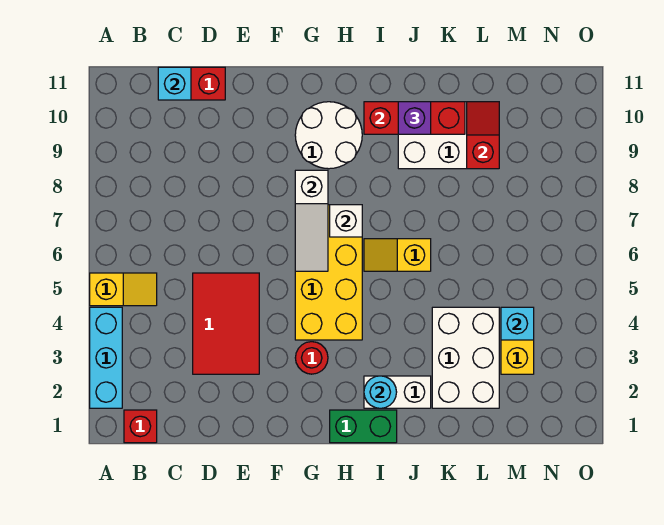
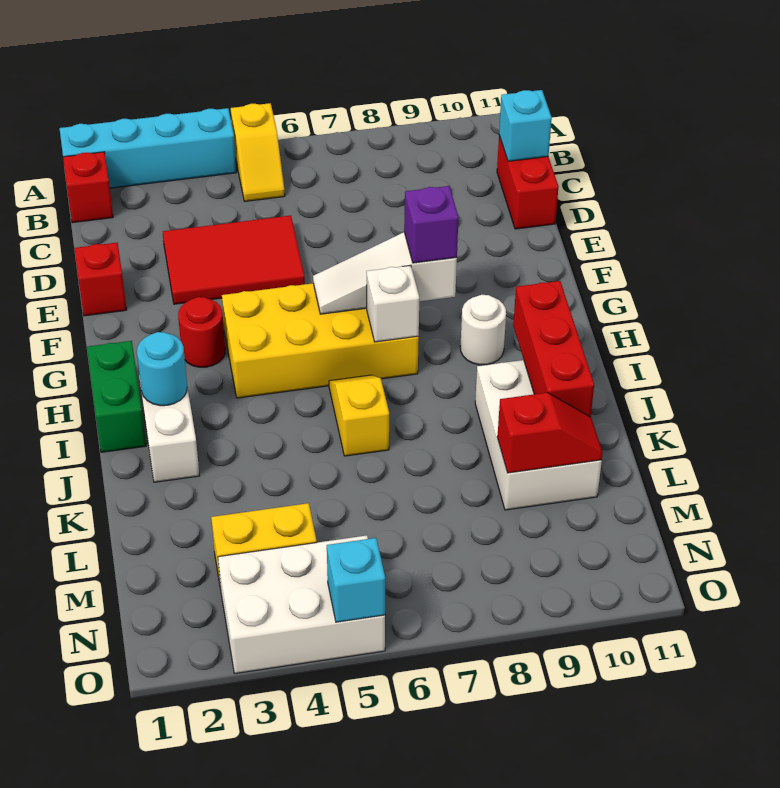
cyan brick A2:A4 level 1 -> cyan brick A1:A4 level 1
none -> red brick E1 level 1
white round brick G9:H10 level 1 -> white round brick H9 level 1
purple brick J10 level 3 -> purple brick G8 level 3
white brick K2:L4 level 1 -> white brick N3:O5 level 1
cyan brick M4 level 2 -> cyan brick O5 level 2

